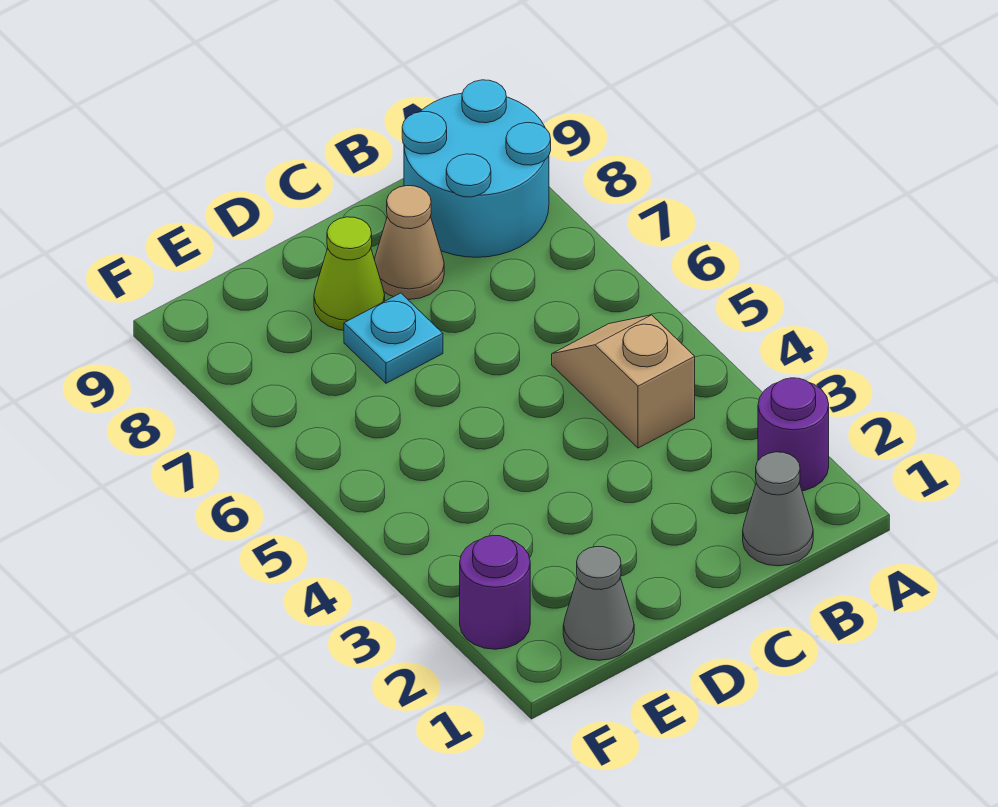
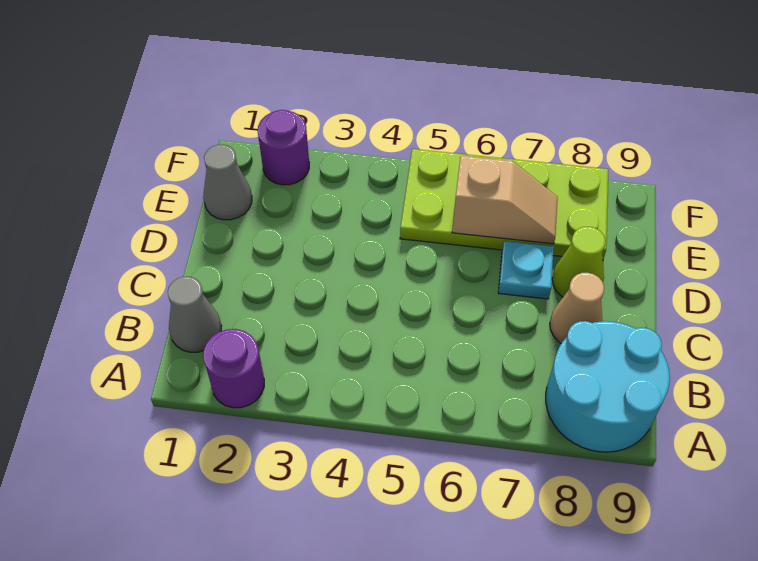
tan slope B4:B5 level 1 top 4 -> tan slope E6:E7 level 2 top 6
none -> lime plate E5:F8 level 1

